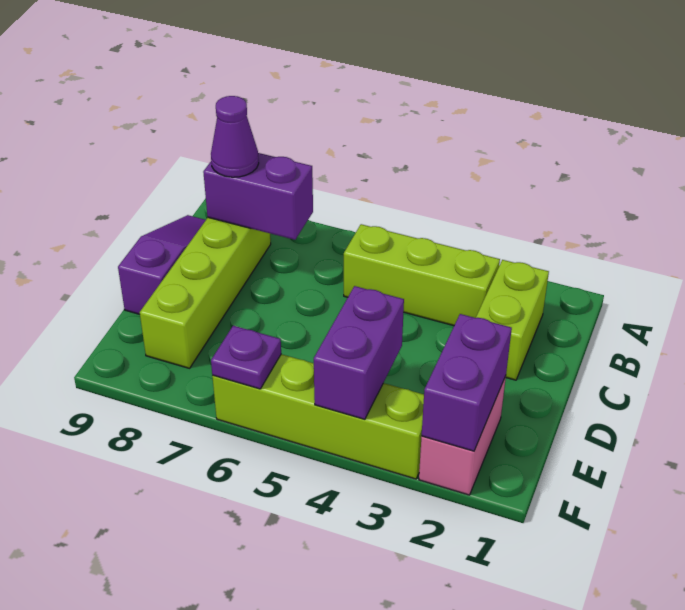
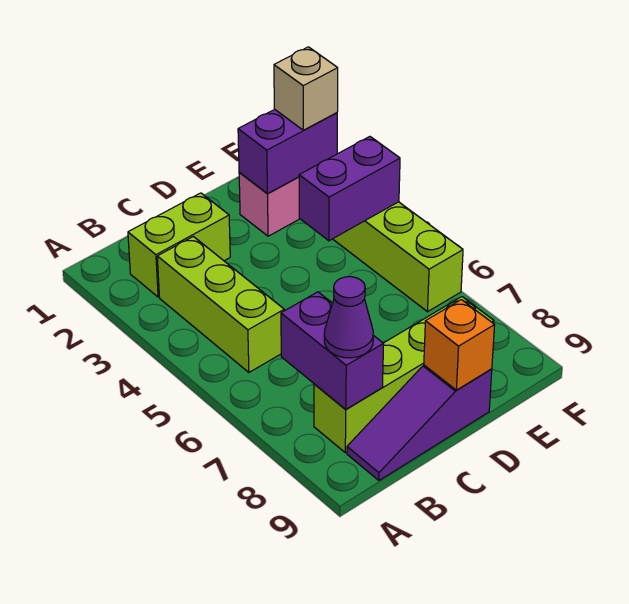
none -> orange brick D9 level 2
none -> tan brick F2 level 3
purple plate F6 level 2 -> none

